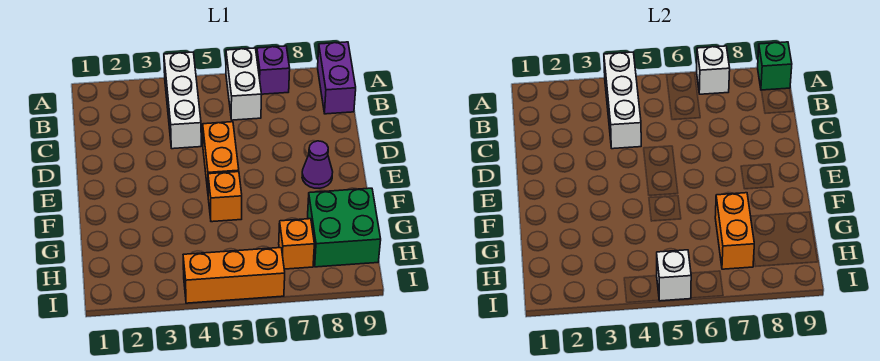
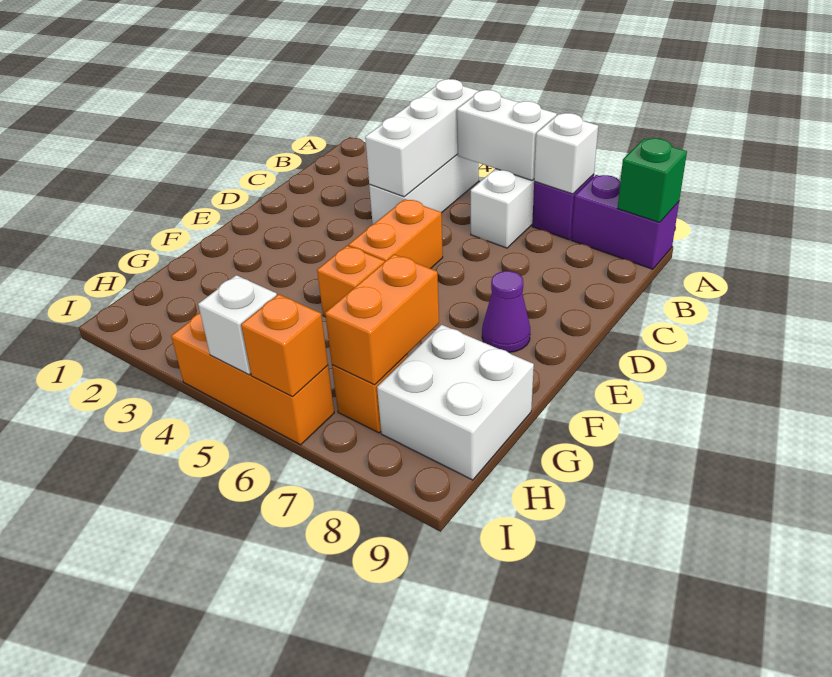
none -> white brick A5:A6 level 2
purple brick A9:B9 level 1 -> purple brick A8:A9 level 1
green brick G8:H9 level 1 -> white brick G8:H9 level 1
none -> orange brick I6 level 2

